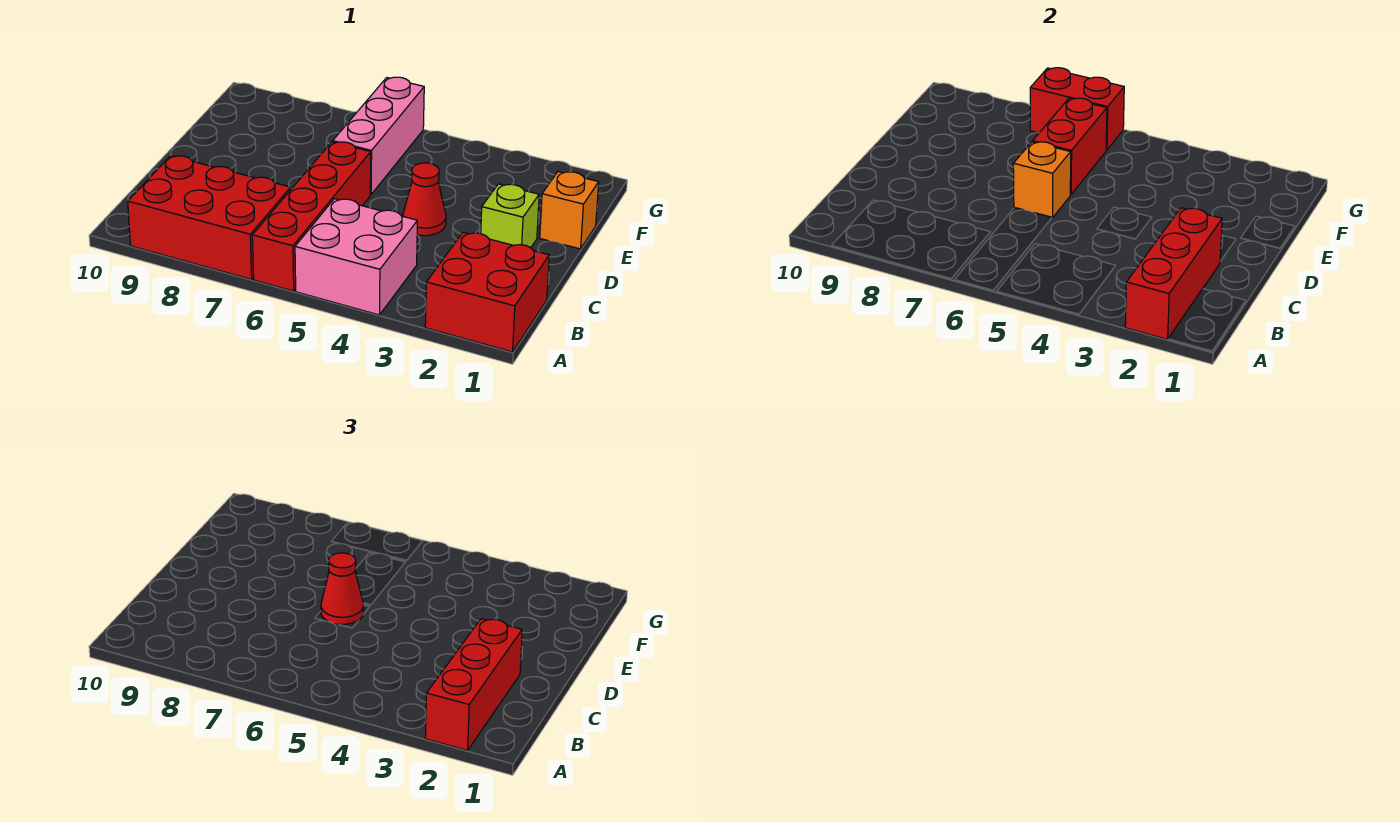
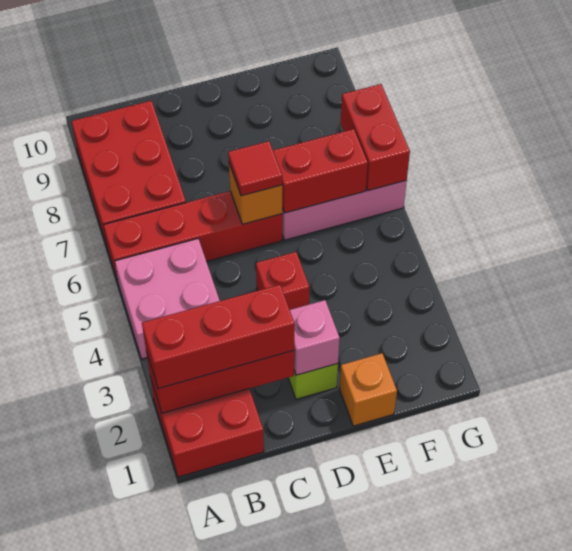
none -> pink brick D2 level 2
red cone D4 level 1 -> red brick D4 level 1
red cone D6 level 3 -> red tile D6 level 3

